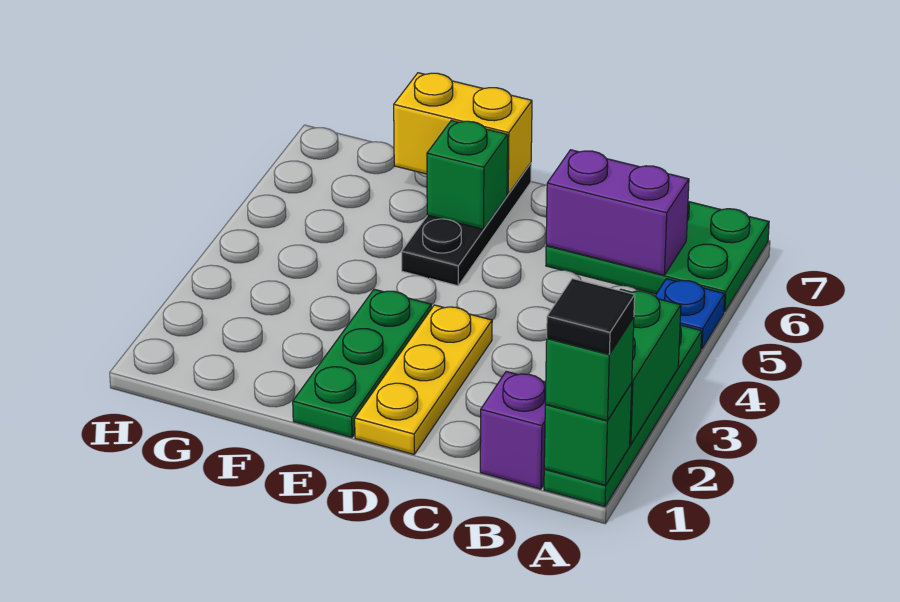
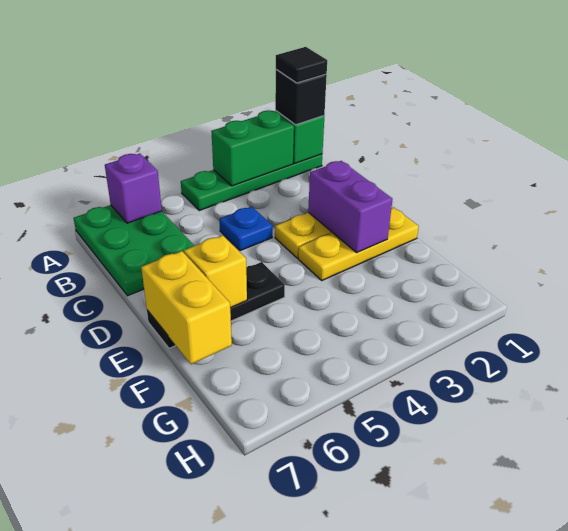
green brick A1 level 3 -> black brick A1 level 3
blue plate A5 level 1 -> blue plate C4 level 1
purple brick B1 level 1 -> purple brick A6 level 2
purple brick B6:C6 level 2 -> purple brick D2:E2 level 2
green plate E1:E3 level 1 -> yellow plate E1:E3 level 1
green brick E6 level 2 -> yellow brick E6 level 2

